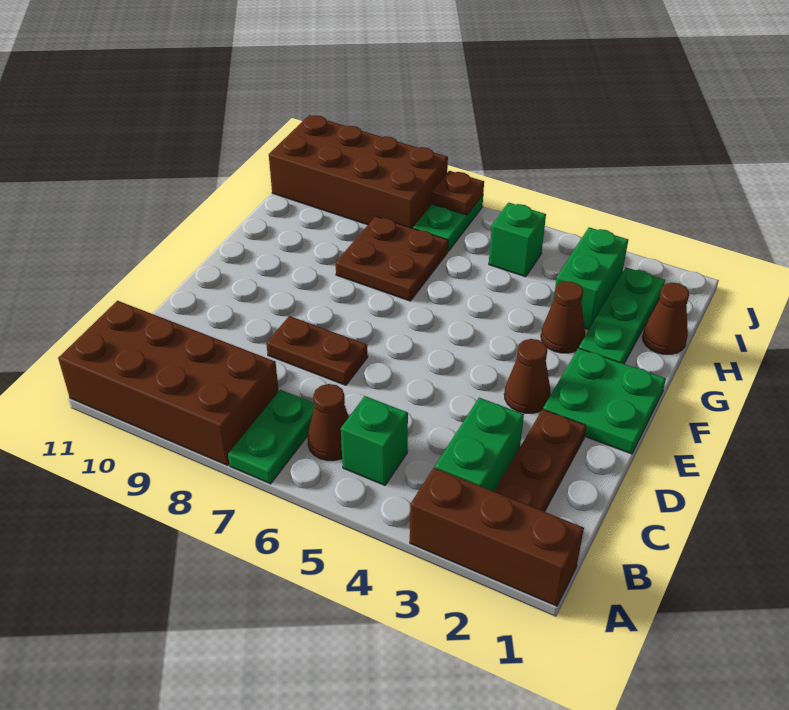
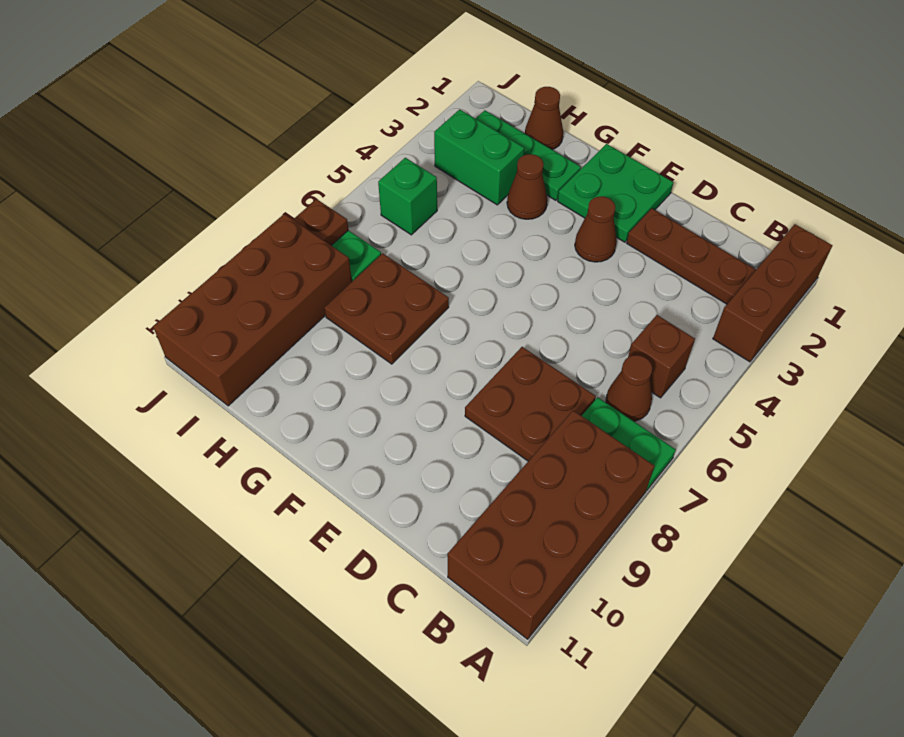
green brick B3:C3 level 1 -> none
green brick B5 level 1 -> brown brick B5 level 1
brown plate D7:D8 level 1 -> brown plate C7:D8 level 1

